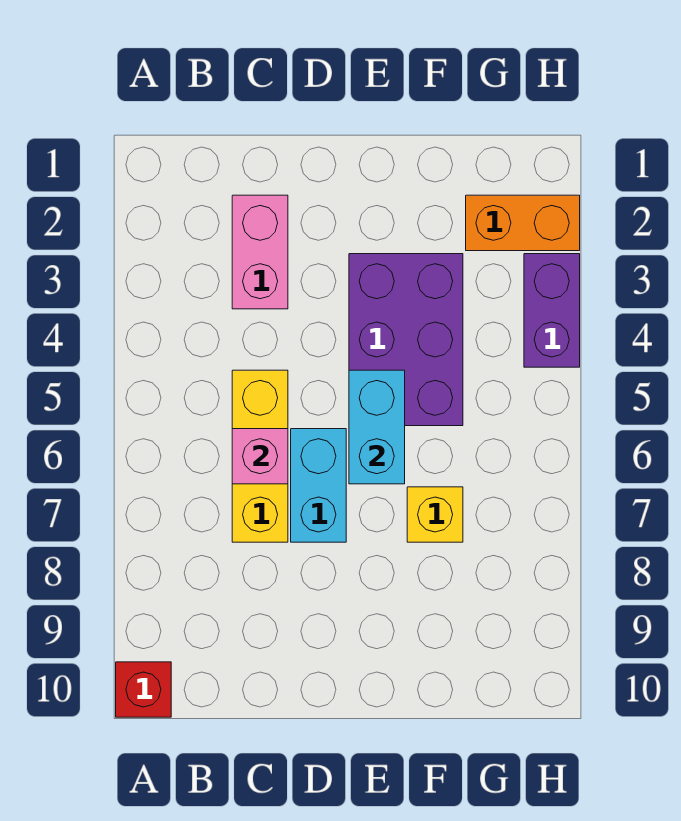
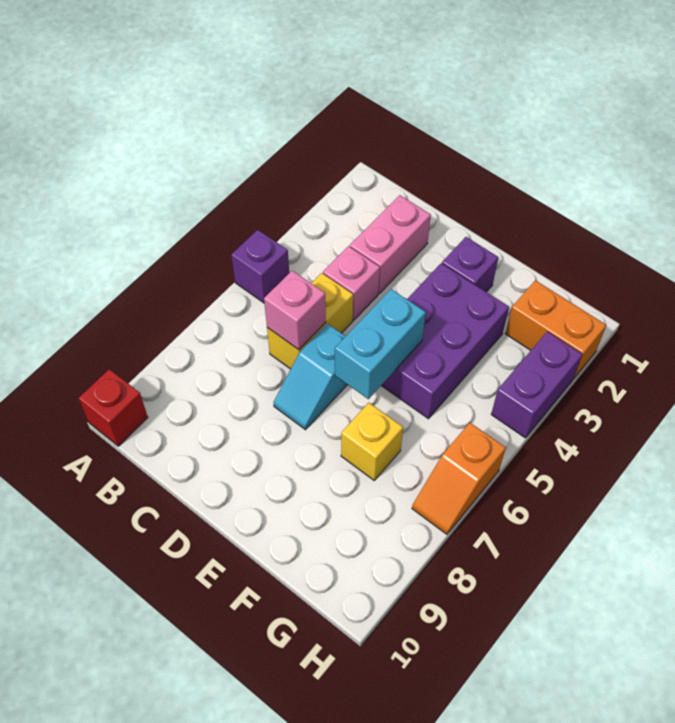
none -> purple brick A5 level 1
none -> pink brick C4 level 1
yellow brick C5:C7 level 1 -> yellow brick C5:C6 level 1
cyan brick D6:D7 level 1 -> cyan slope D6:D7 level 1 top 6
none -> purple brick E2 level 1
none -> orange slope H6:H7 level 1 top 6

